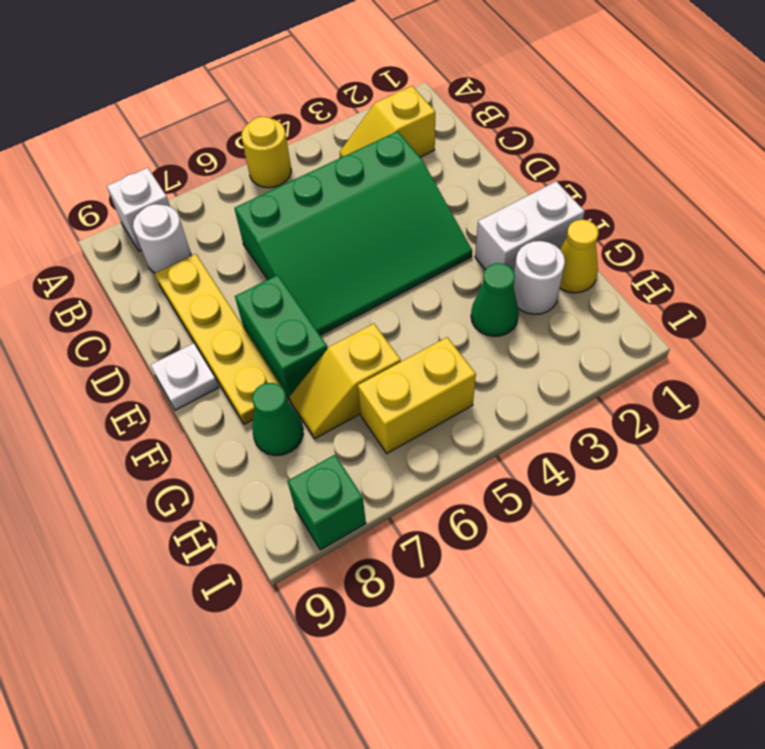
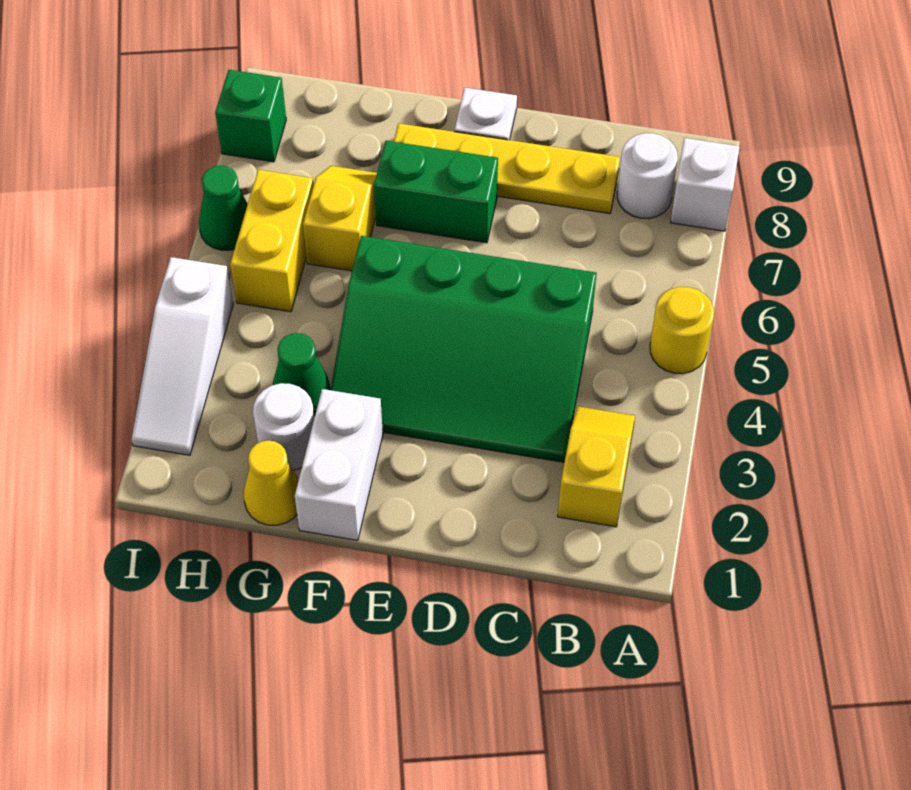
green slope C3:E6 level 1 top C -> green slope C3:F5 level 1 top 5
green cone G8 level 1 -> green cone I6 level 1
none -> white slope I2:I4 level 1 top 4

